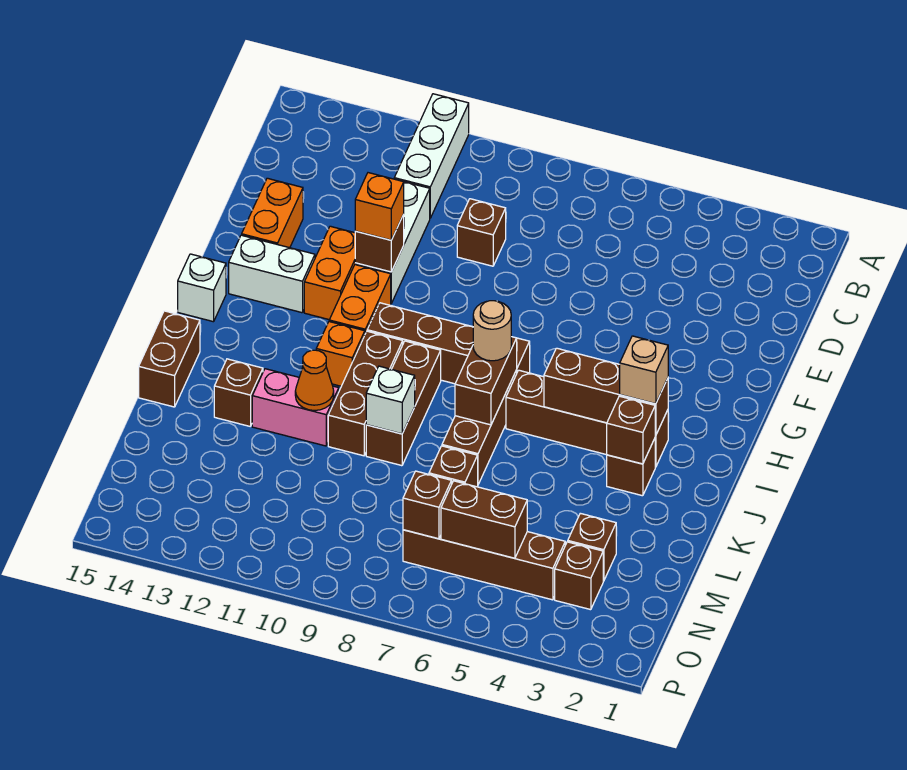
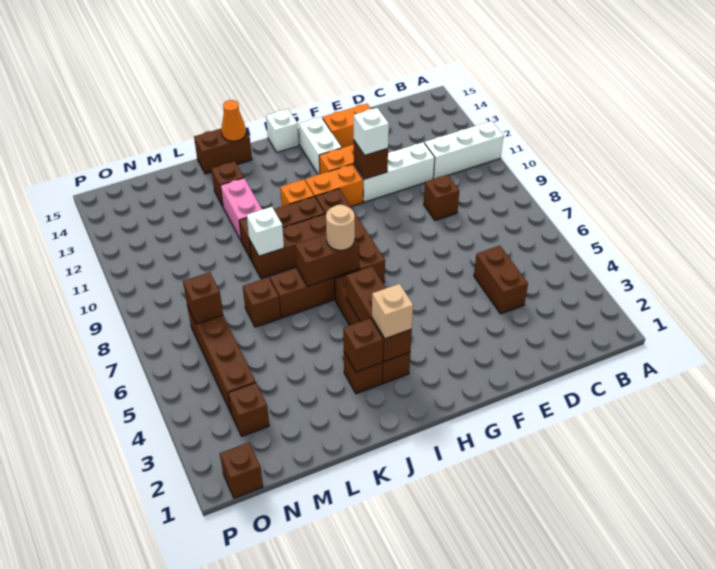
orange brick F11 level 3 -> white brick F11 level 3
orange cone K11 level 2 -> orange cone J15 level 2
brown brick M3 level 1 -> brown brick O1 level 1
brown brick N5:N6 level 2 -> brown brick D4:D5 level 1

